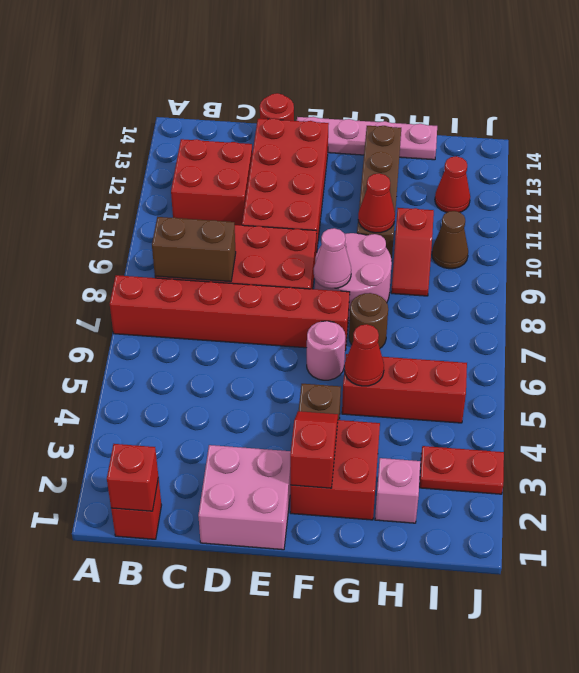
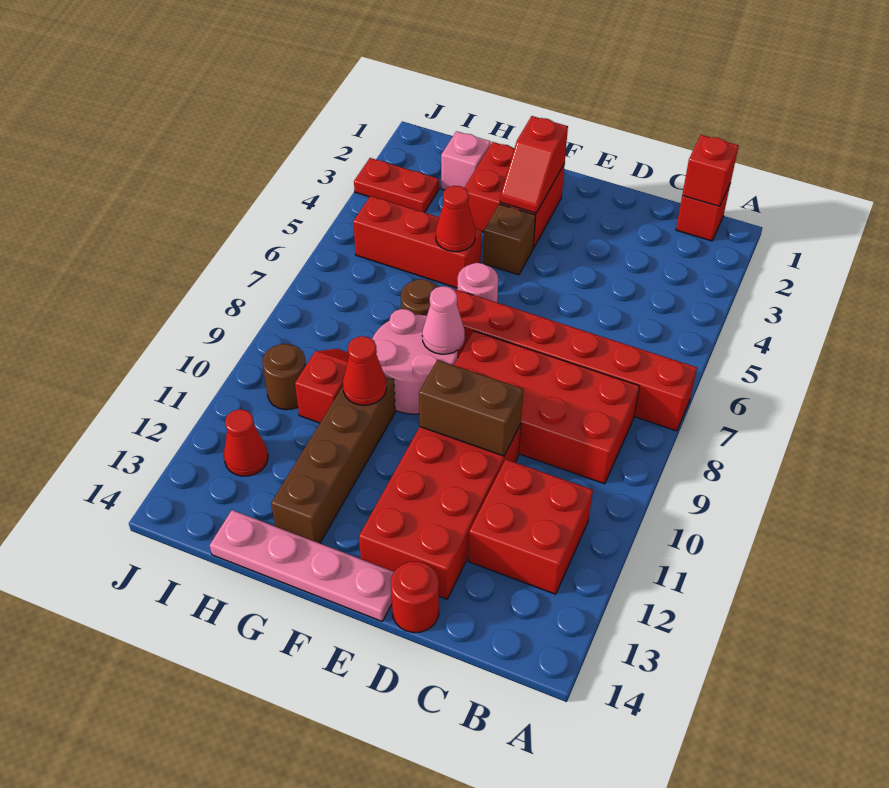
brown brick B8:C8 level 2 -> brown brick D10:E10 level 2
pink brick D1:E2 level 1 -> none
brown cone I10 level 1 -> brown round brick I10 level 1

